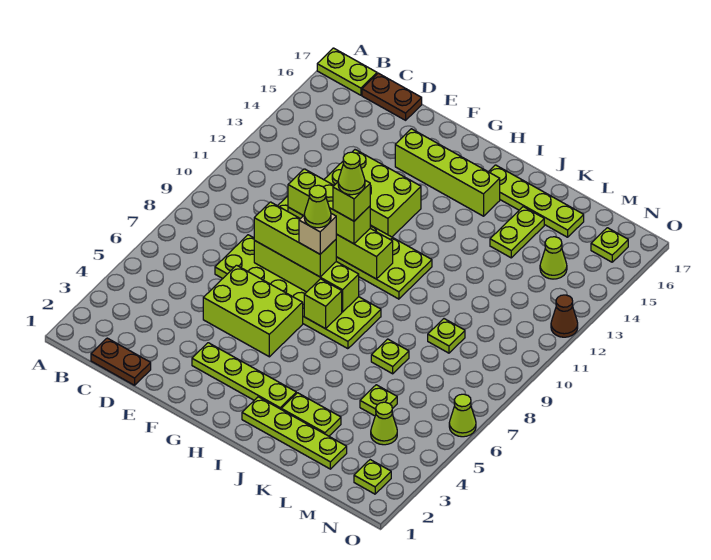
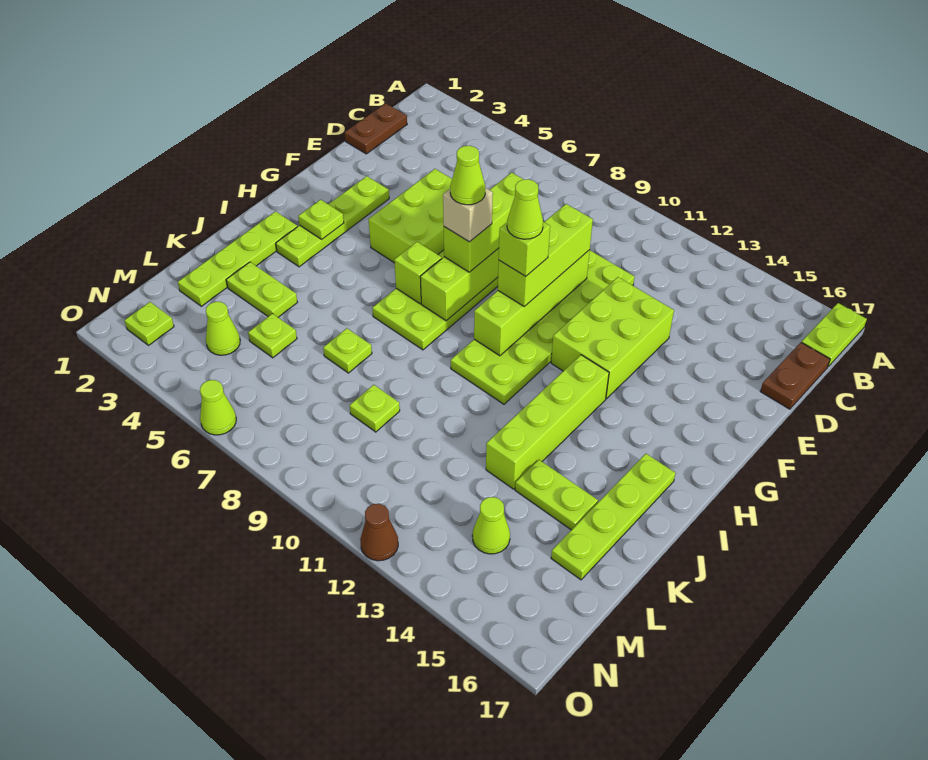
lime brick F15:I15 level 1 -> lime brick H13:K13 level 1
lime plate J3:K3 level 1 -> lime plate K3:K4 level 1
lime plate N16 level 1 -> lime plate H3 level 2

